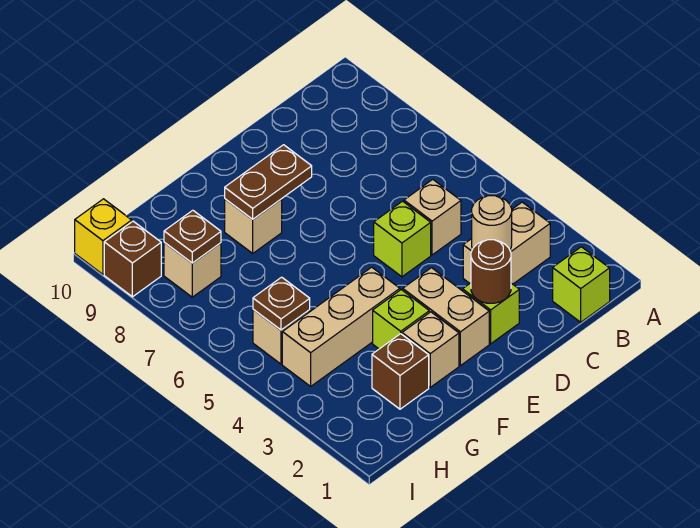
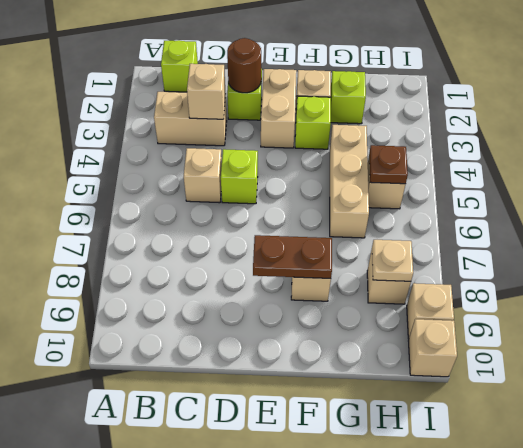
tan round brick C3 level 2 -> tan brick C3 level 2
tan brick F4:H4 level 1 -> tan brick G4:G6 level 1
brown brick G2 level 1 -> lime brick G2 level 1
brown plate H8 level 2 -> tan plate H8 level 2
brown brick I9 level 1 -> tan brick I9 level 1
yellow brick I10 level 1 -> tan brick I10 level 1

